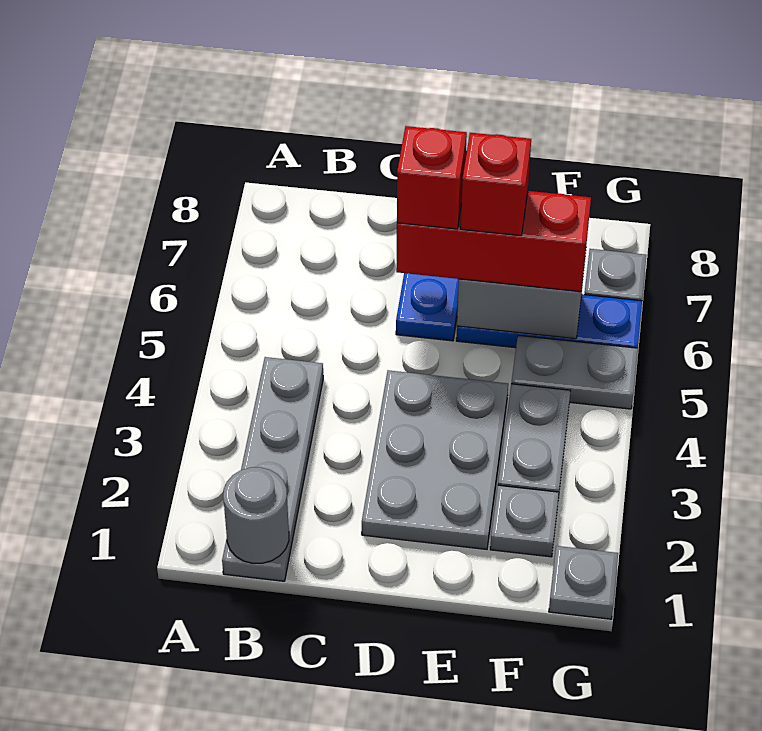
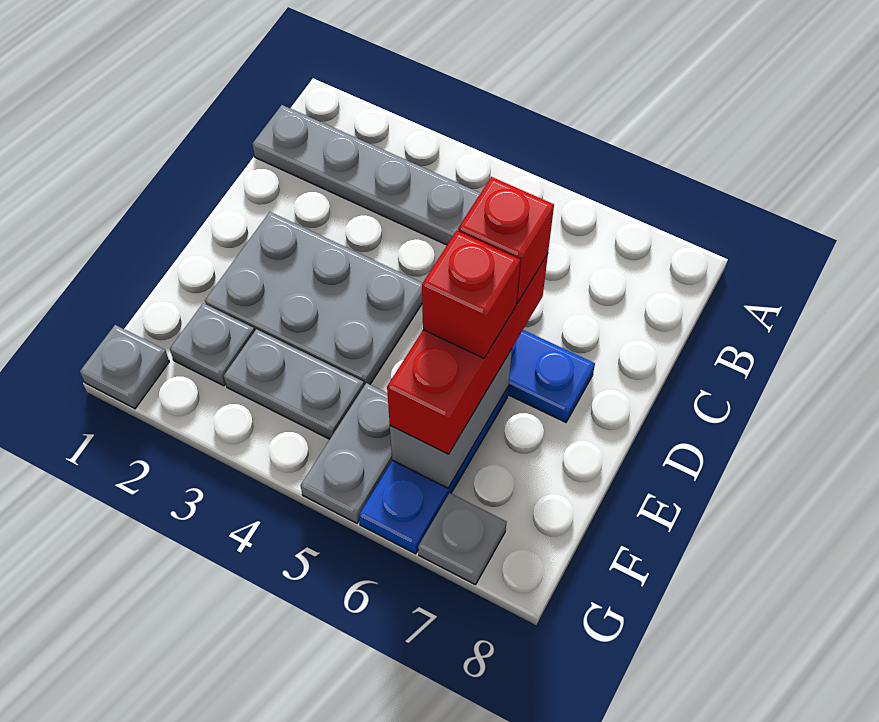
grey round brick B1 level 2 -> none

